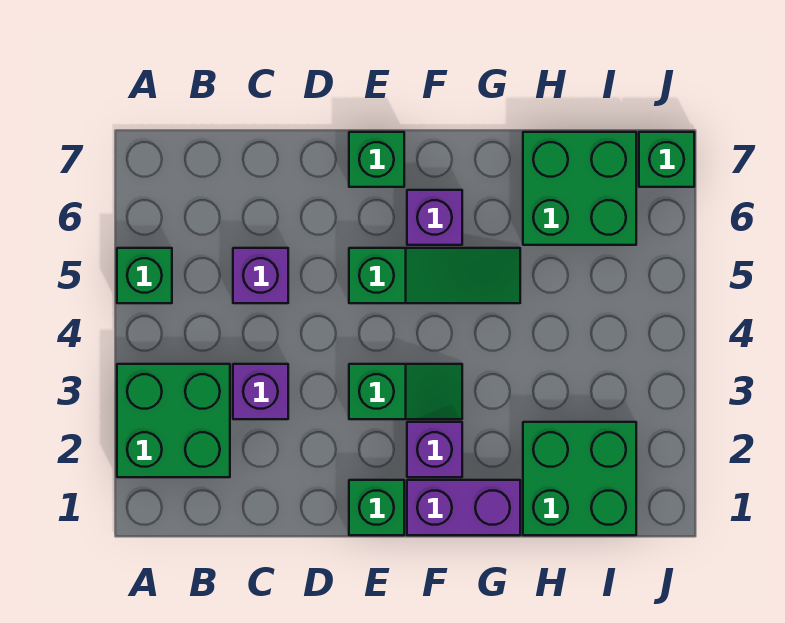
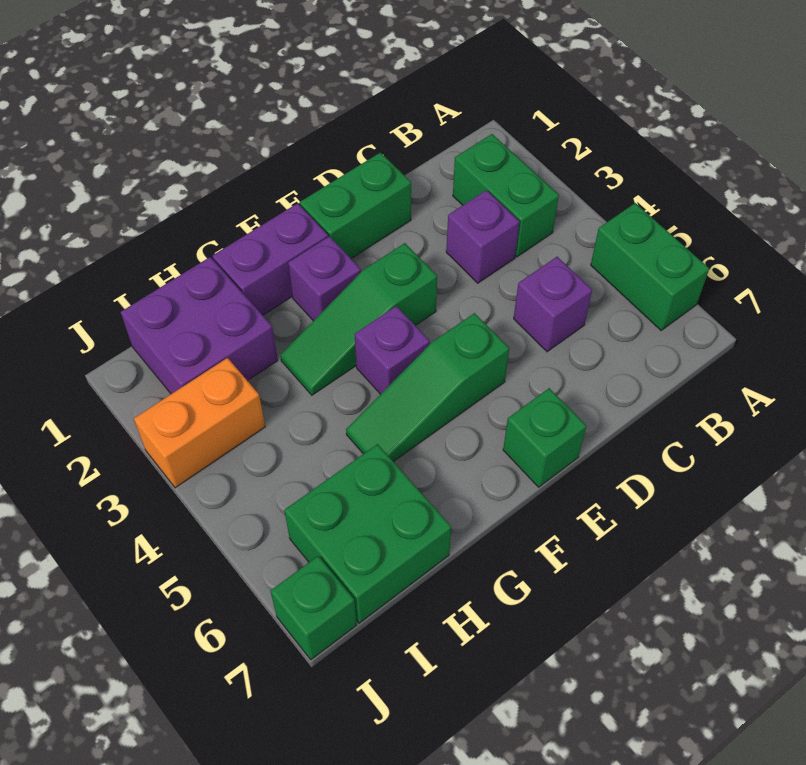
green brick A2:B3 level 1 -> green brick B2:B3 level 1
green brick A5 level 1 -> green brick A5:A6 level 1
green brick E1 level 1 -> green brick D1:E1 level 1
green slope E3:F3 level 1 top E -> green slope E3:G3 level 1 top E
purple brick F6 level 1 -> purple brick F4 level 1
green brick H1:I2 level 1 -> purple brick H1:I2 level 1
none -> orange brick I3:J3 level 1

